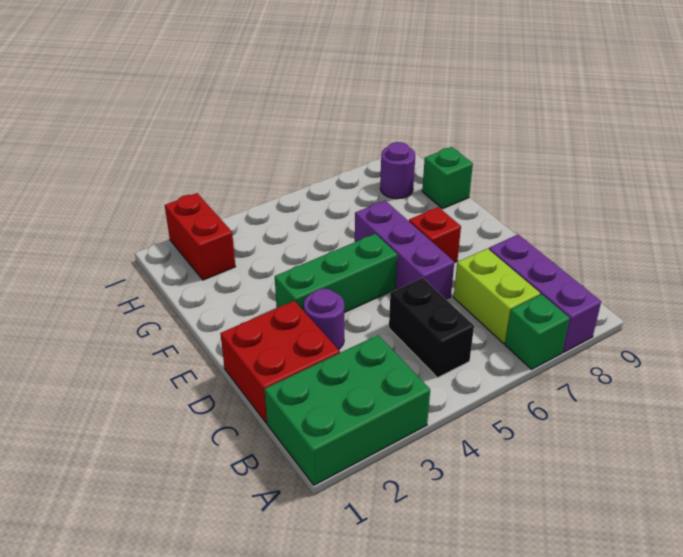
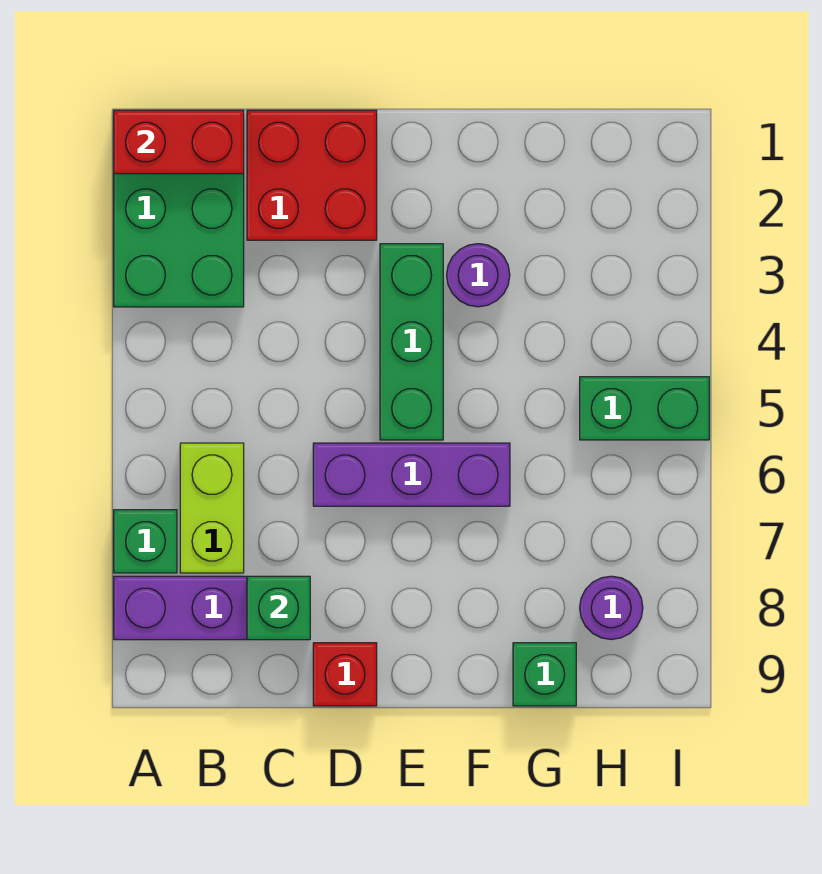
black brick B5:C5 level 1 -> none
lime brick B7:C7 level 1 -> lime brick B6:B7 level 1
none -> green brick C8 level 2
purple round brick D3 level 1 -> purple round brick F3 level 1
red brick E7 level 1 -> red brick D9 level 1
red brick H2:I2 level 1 -> red brick A1:B1 level 2
none -> green brick H5:I5 level 1

